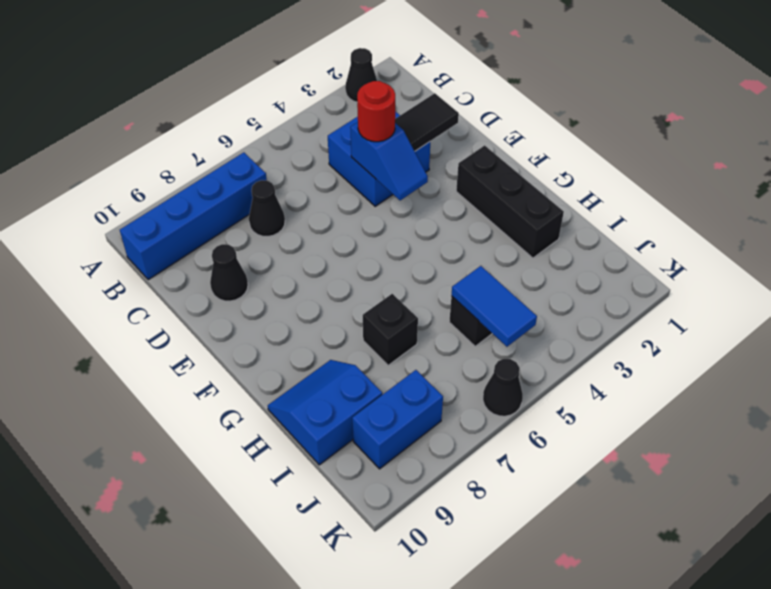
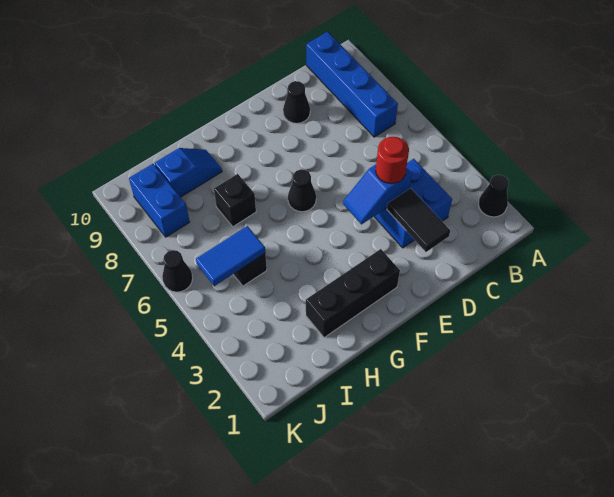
black cone C7 level 1 -> black cone F6 level 1
blue slope H9:I10 level 1 top I -> blue slope H9:I9 level 1 top I

